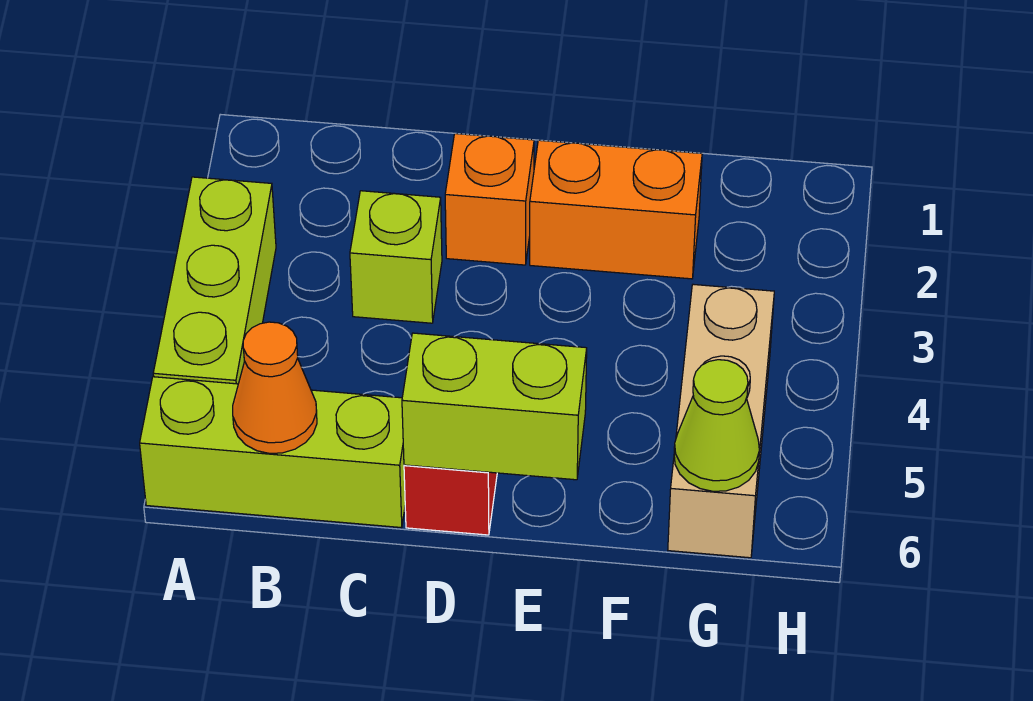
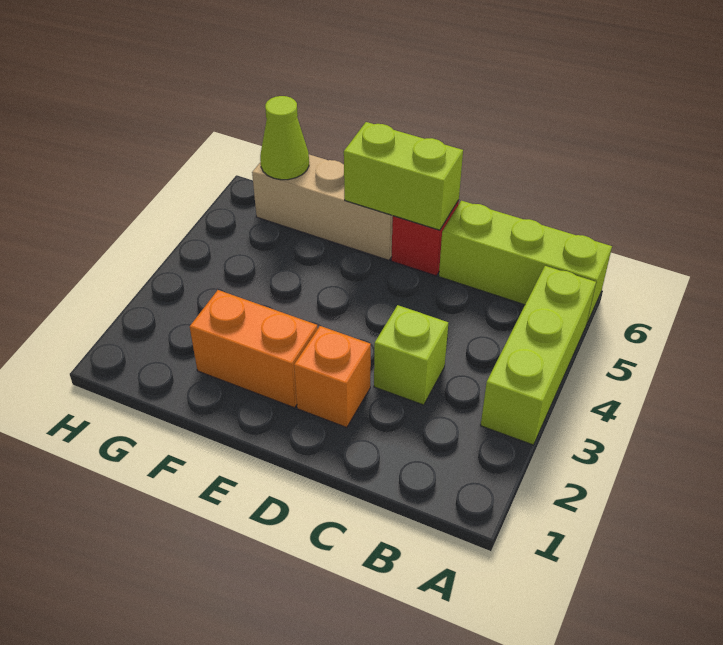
orange cone B6 level 2 -> none
tan brick G4:G6 level 1 -> tan brick E6:G6 level 1

